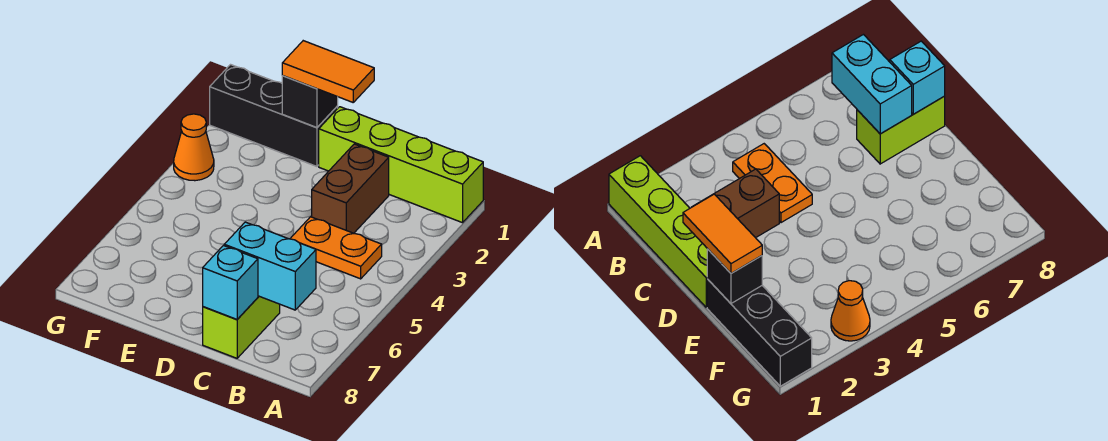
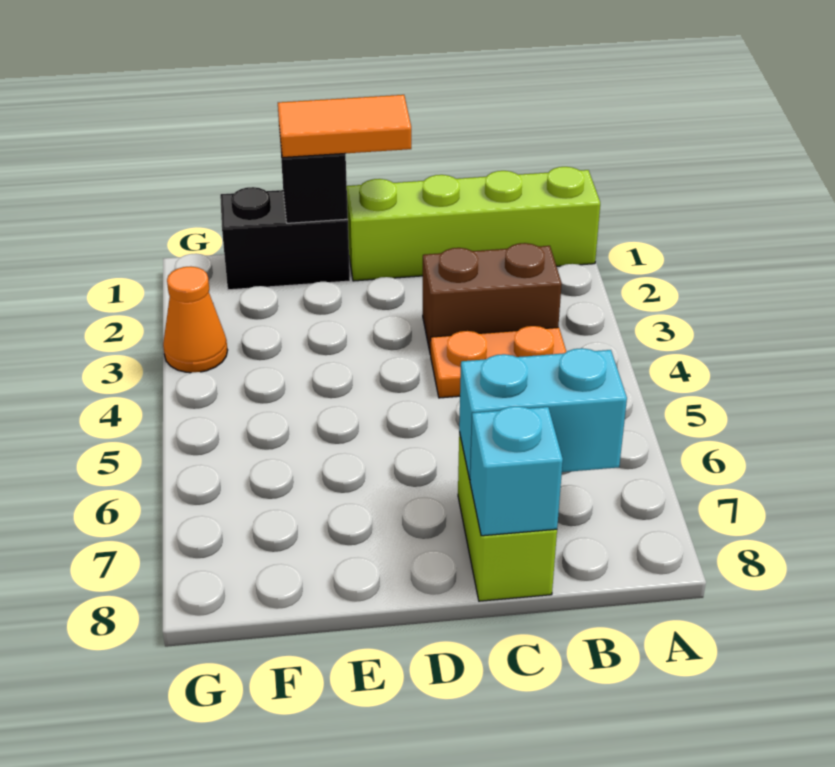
brown brick C2:C3 level 1 -> brown brick B3:C3 level 1
black brick E1:G1 level 1 -> black brick E1:F1 level 1

